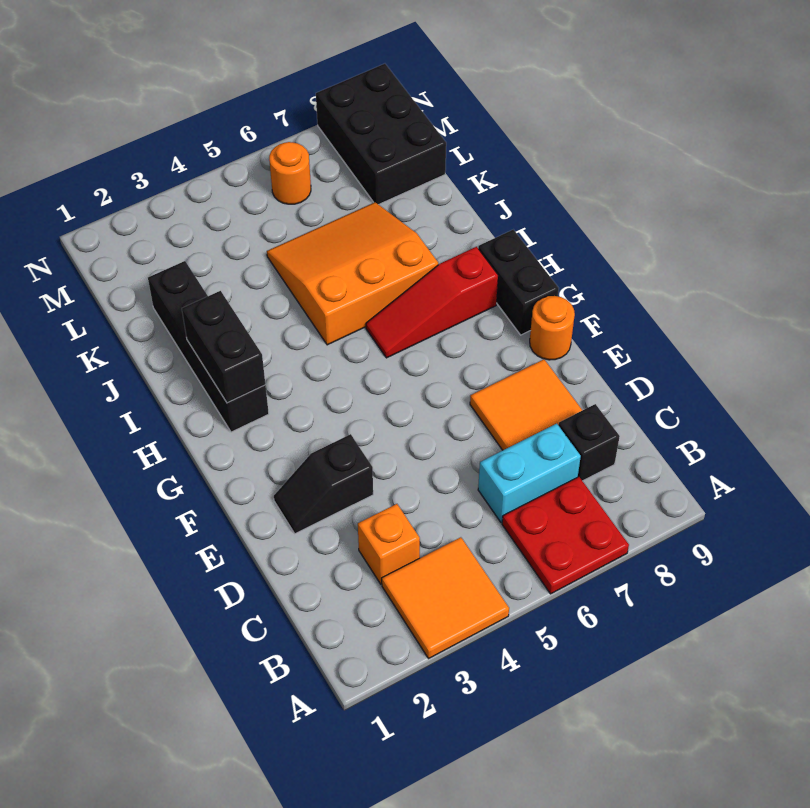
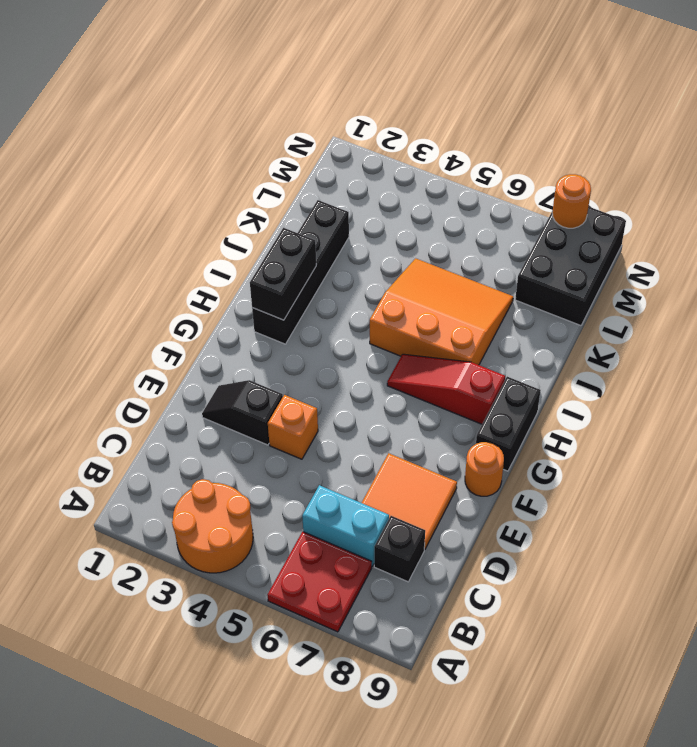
orange tile A3:B4 level 1 -> orange round brick A3:B4 level 1
orange brick C3 level 1 -> orange brick E4 level 1
orange round brick M6 level 1 -> orange round brick N8 level 2

